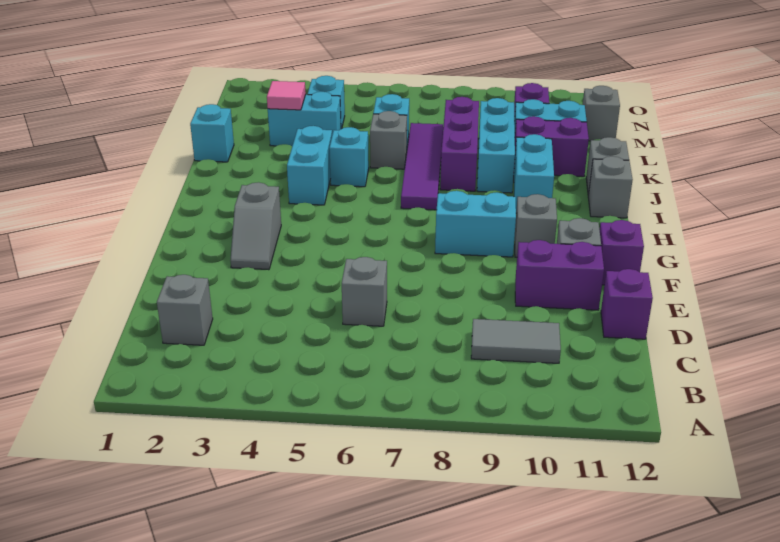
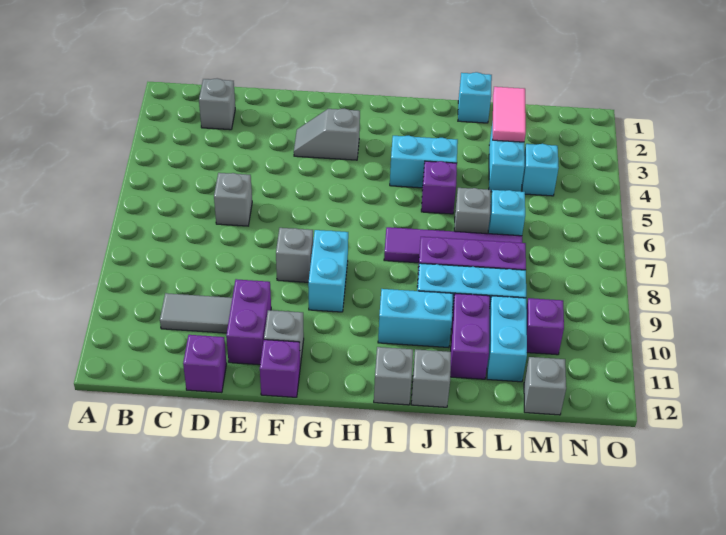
grey tile C9:C10 level 1 -> grey tile C10:D10 level 1
grey brick G10 level 1 -> grey brick F8 level 1
cyan brick J5 level 1 -> purple brick J5 level 1
pink tile L3 level 2 -> pink tile L2:L3 level 2

